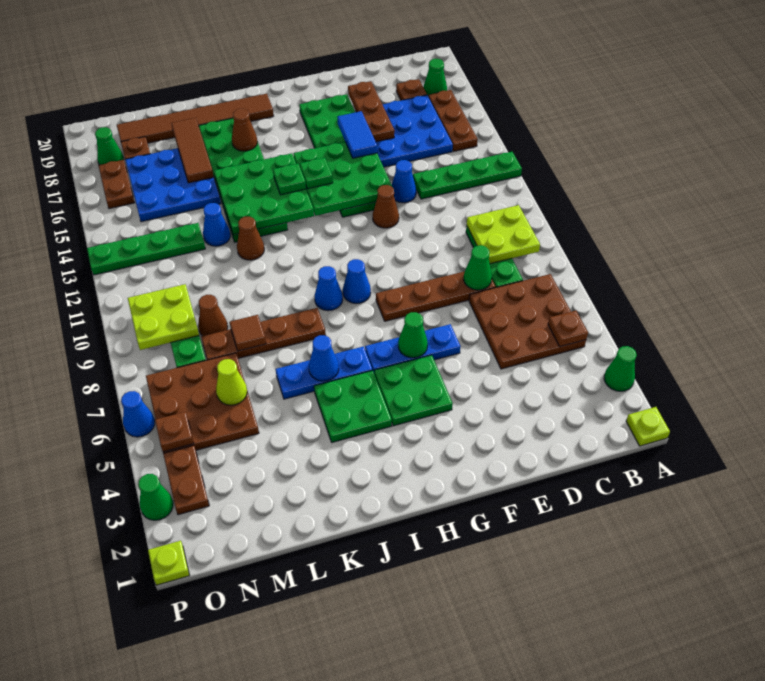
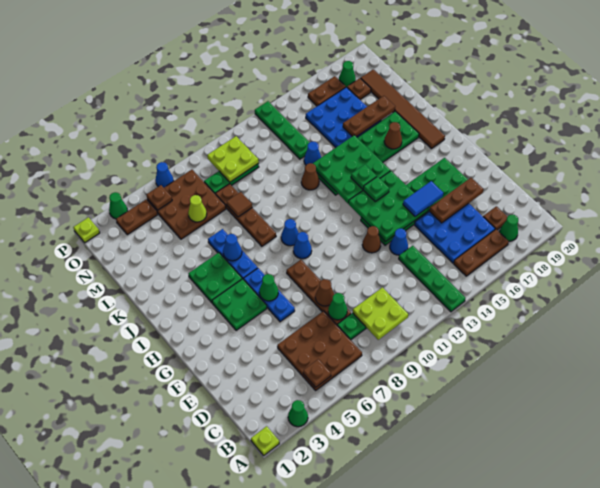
brown tile L16:L18 level 2 -> brown plate L16:L18 level 2
brown cone M9 level 1 -> brown cone E8 level 2

